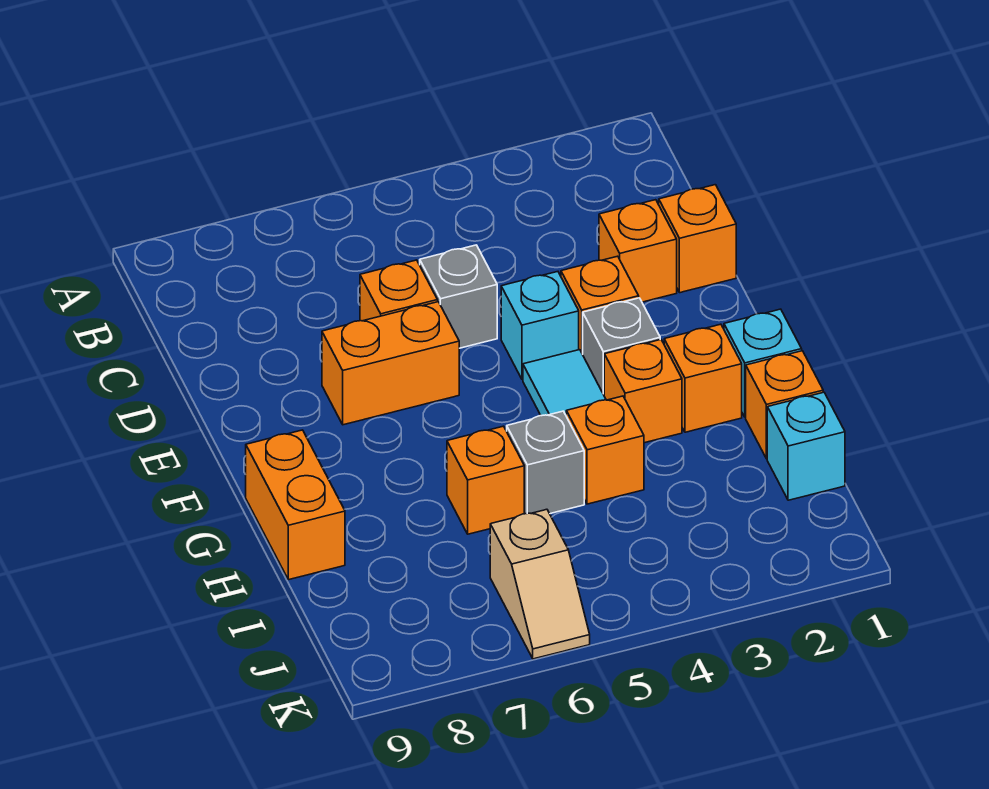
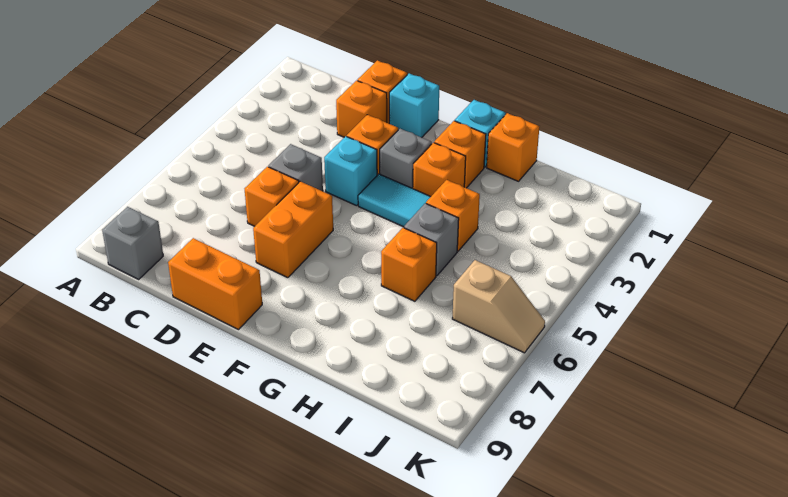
none -> grey brick B9 level 1
orange brick G9:H9 level 1 -> orange brick D9:E9 level 1
cyan brick I1 level 1 -> cyan brick E1 level 1

